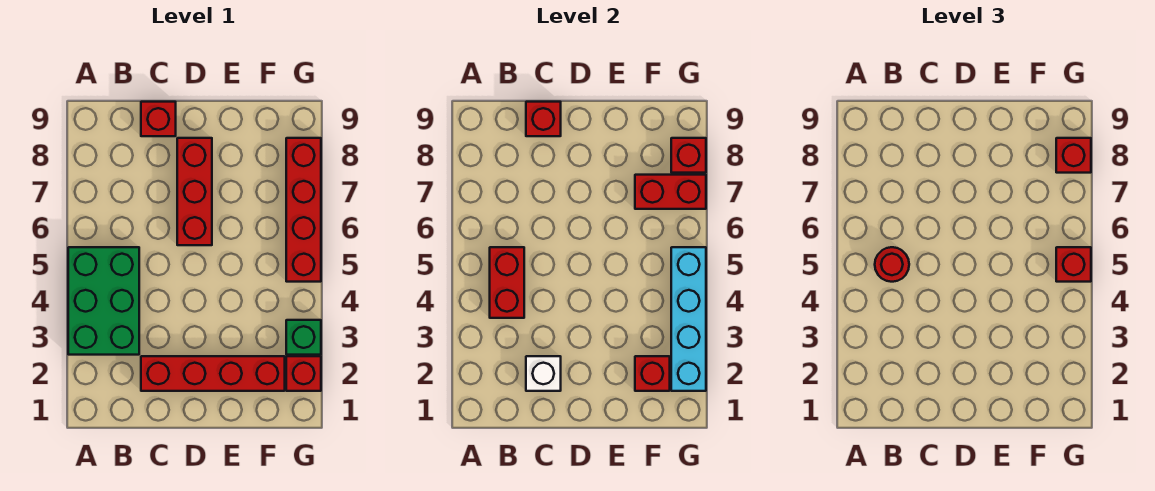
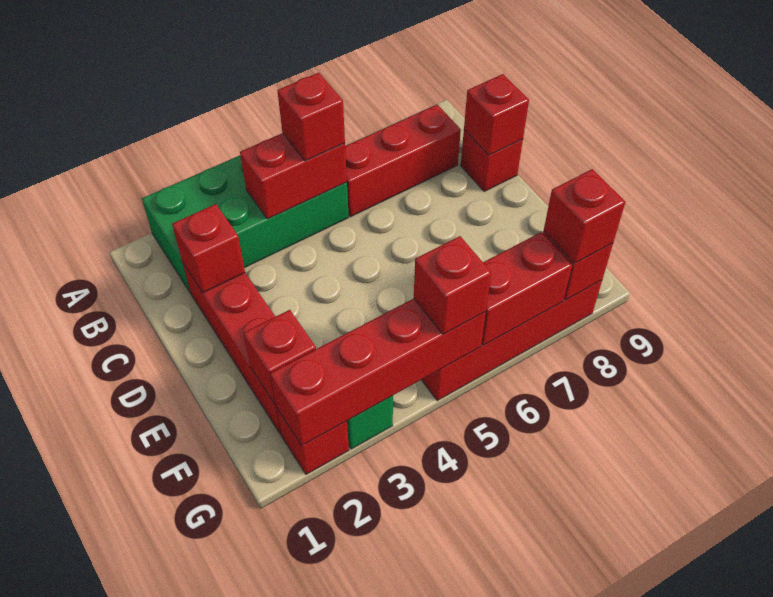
green brick A3:B5 level 1 -> green brick A2:B5 level 1
red round brick B5 level 3 -> red brick B5 level 3
white brick C2 level 2 -> red brick C2 level 2
red brick D6:D8 level 1 -> red brick B6:B8 level 1
red brick F7:G7 level 2 -> red brick G6:G7 level 2
cyan brick G2:G5 level 2 -> red brick G2:G5 level 2

